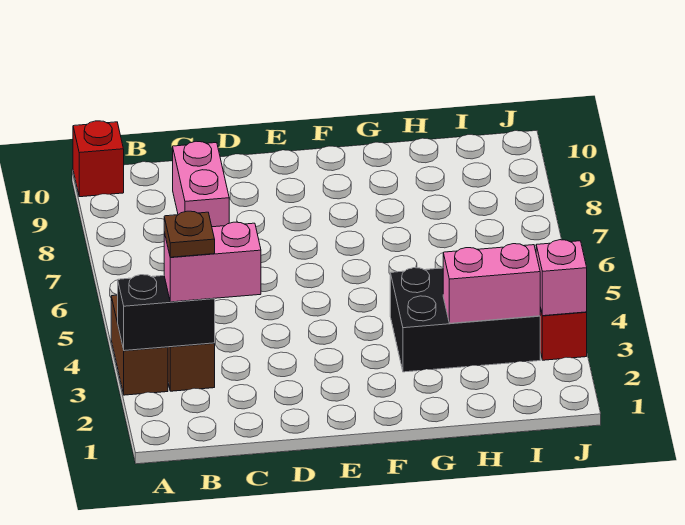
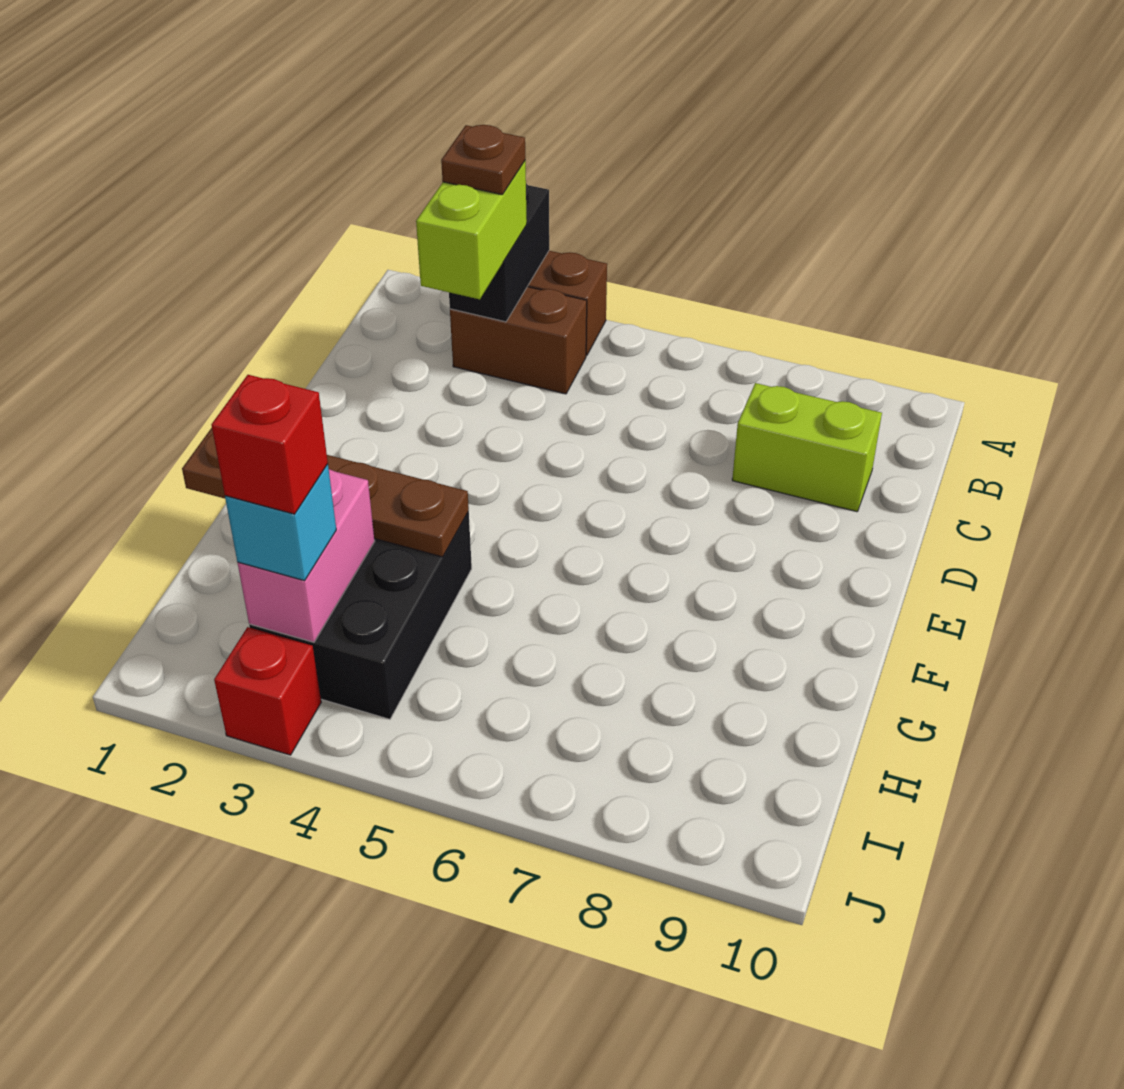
red brick A10 level 1 -> red brick I3 level 4
pink brick B3:C3 level 3 -> lime brick B3:C3 level 3
pink brick C8:C9 level 1 -> lime brick C8:C9 level 1
none -> brown plate G1:G4 level 2
none -> cyan brick I3 level 3
pink brick J3 level 2 -> none

